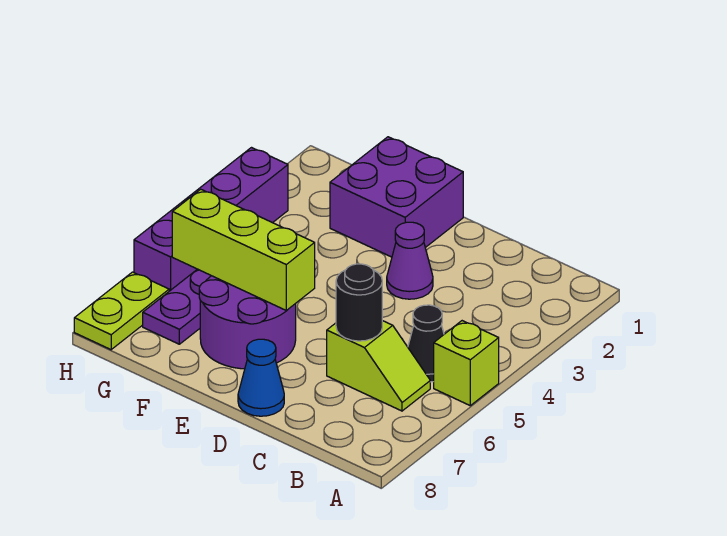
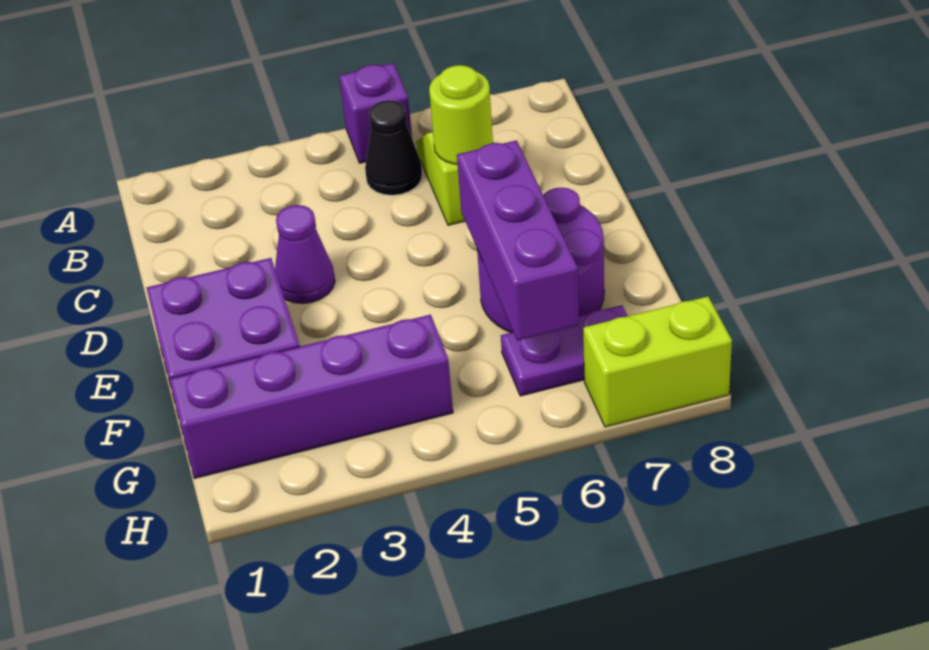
lime brick A5 level 1 -> purple brick A5 level 1
black round brick C6 level 2 -> lime round brick C6 level 2
blue cone D8 level 1 -> none
lime brick E6:G6 level 2 -> purple brick E6:G6 level 2
purple brick H3:H6 level 1 -> purple brick G1:G4 level 1
lime plate H7:H8 level 1 -> lime brick H7:H8 level 1

